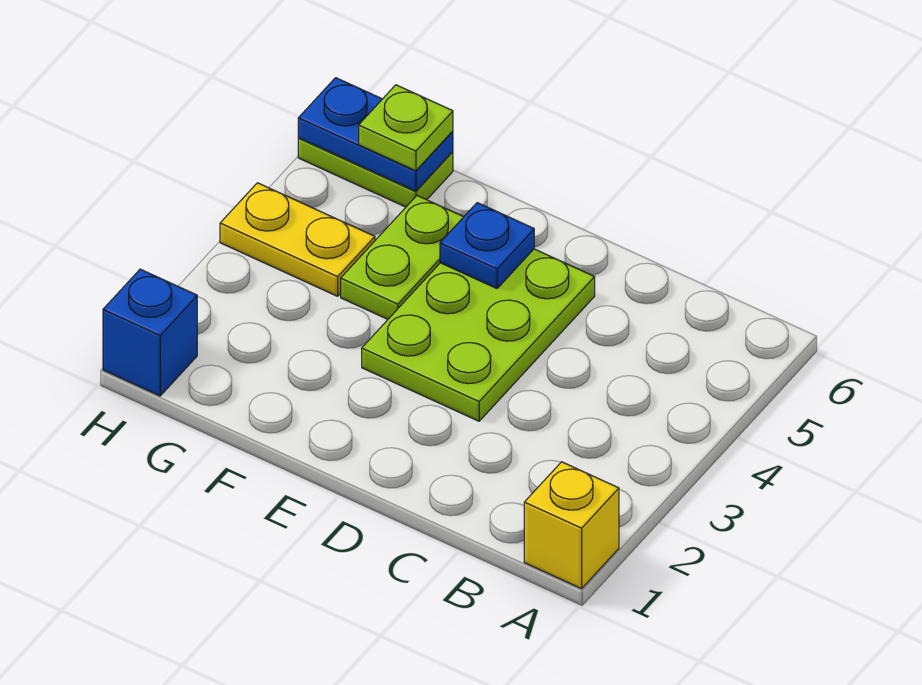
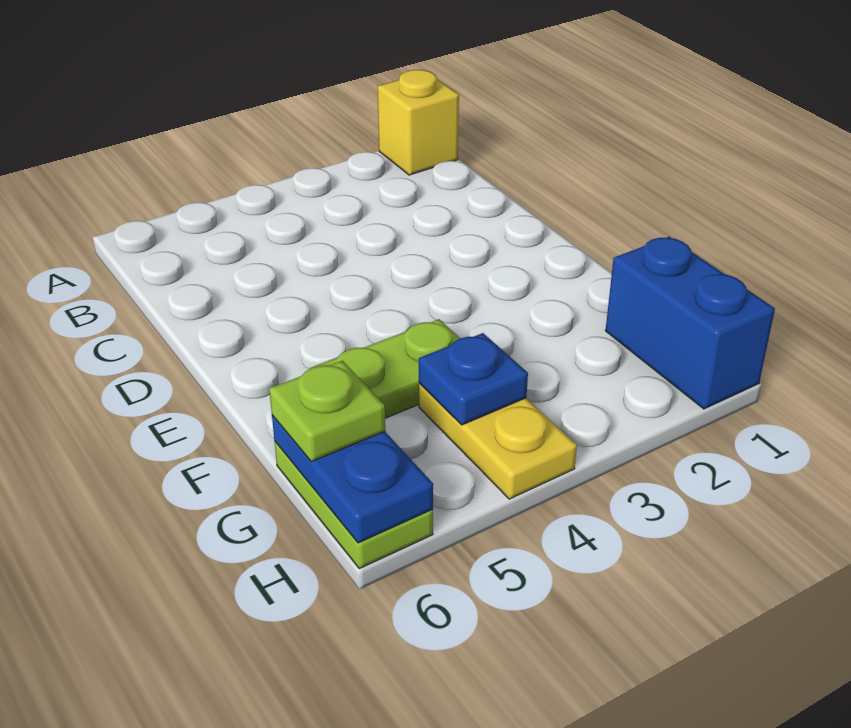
lime plate D3:E5 level 1 -> none
blue plate E5 level 2 -> blue plate G4 level 2
blue brick H1 level 1 -> blue brick G1:H1 level 1

